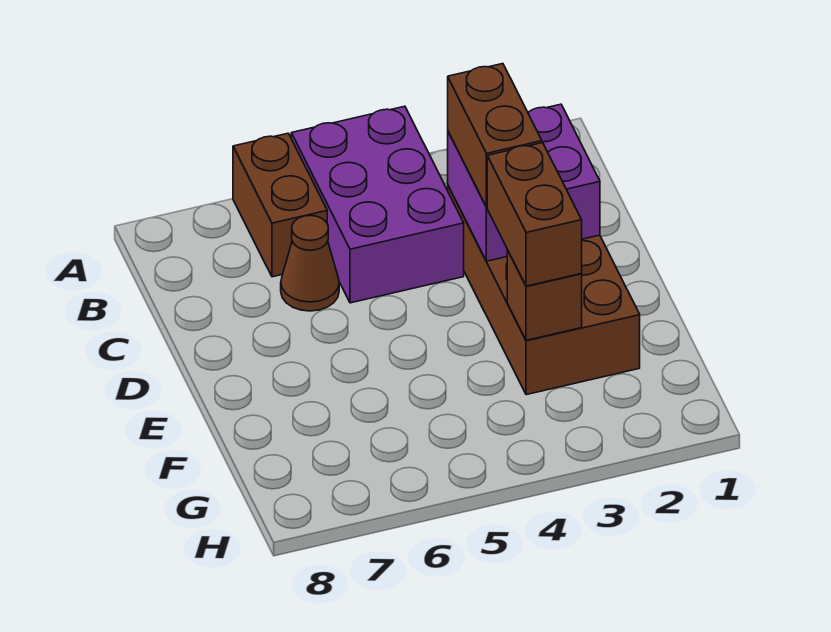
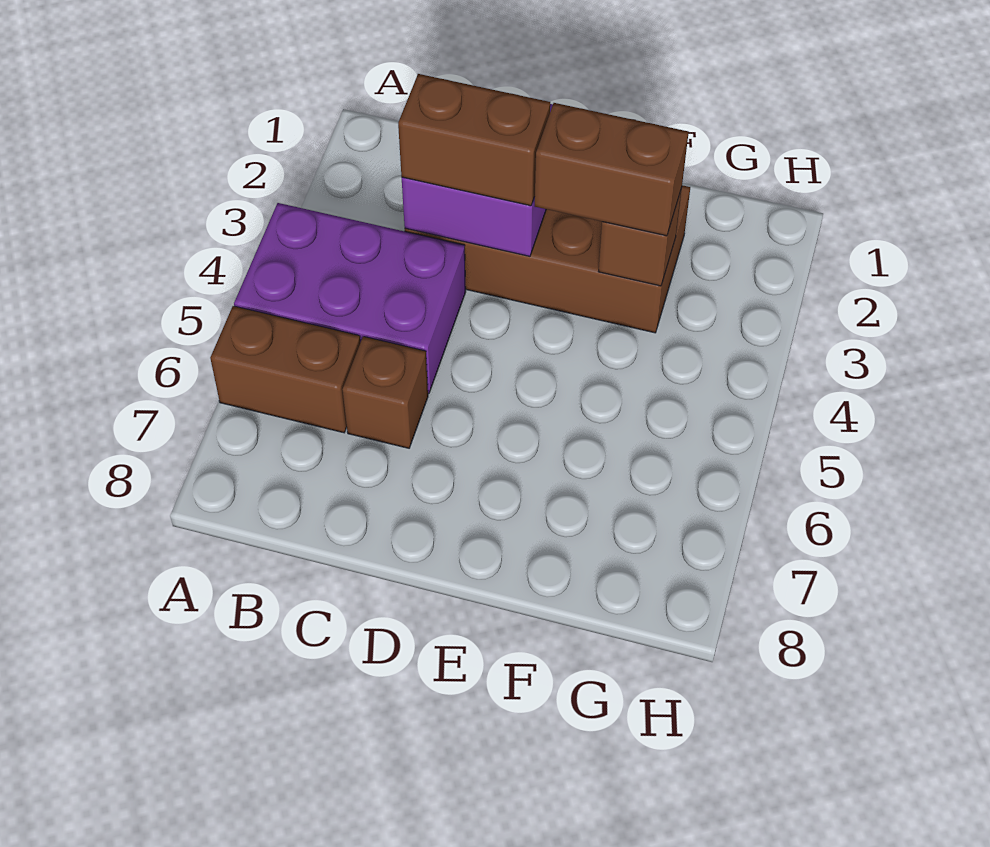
brown cone C6 level 1 -> brown brick C6 level 1

